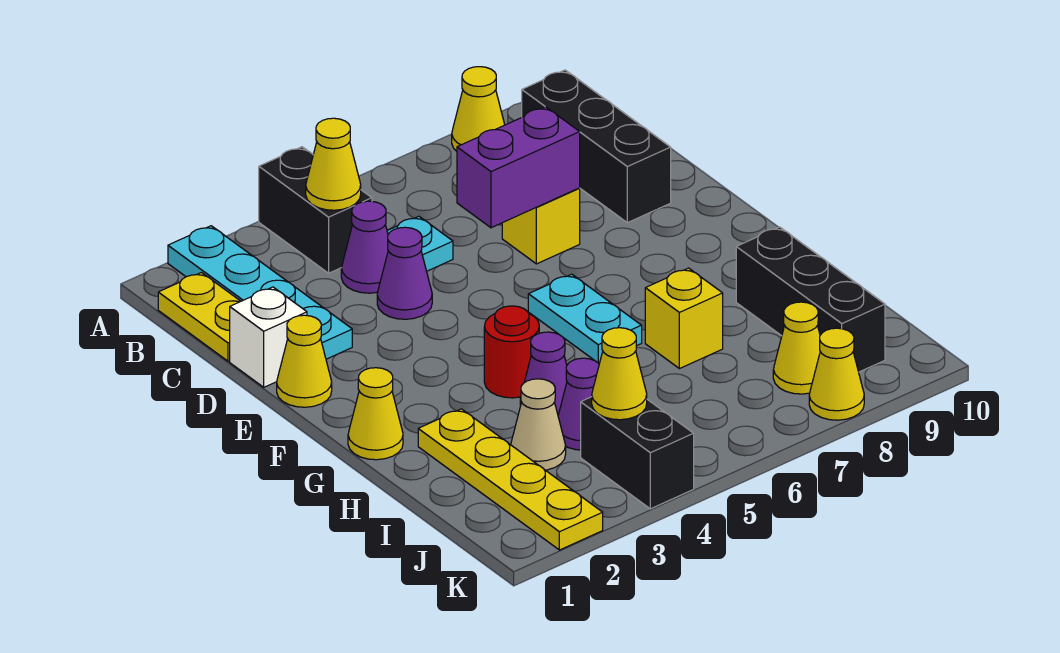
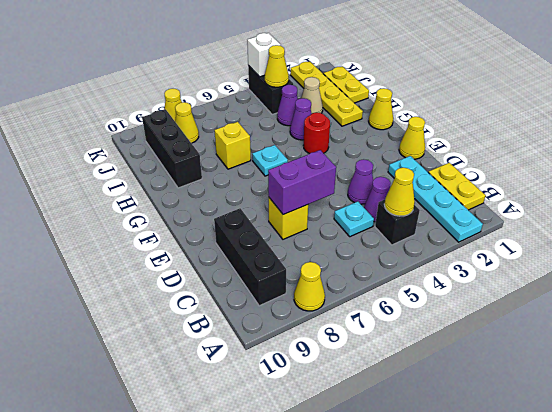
black brick A4:B4 level 1 -> black brick B4 level 1
white brick D1 level 1 -> white brick K4 level 2
cyan plate F6:G6 level 1 -> cyan plate G6 level 1
none -> yellow plate I1:J1 level 1

